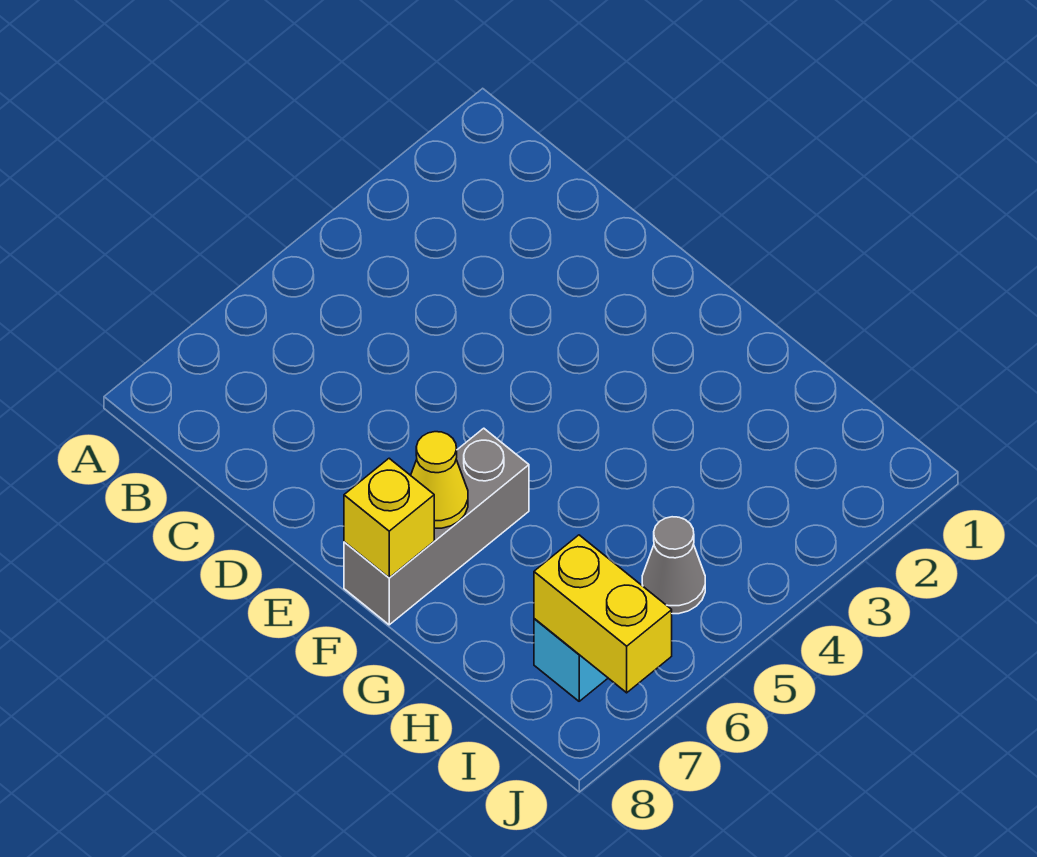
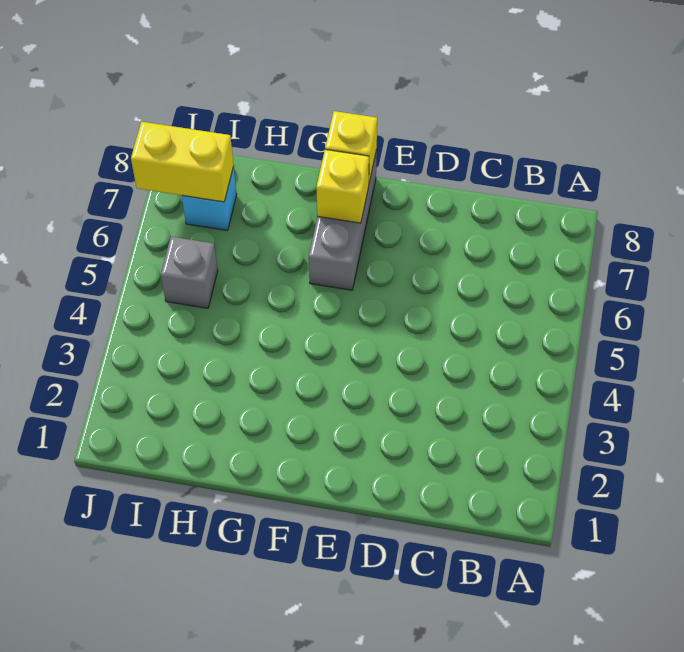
yellow cone F7 level 2 -> yellow brick F7 level 2
grey cone I5 level 1 -> grey brick I5 level 1

